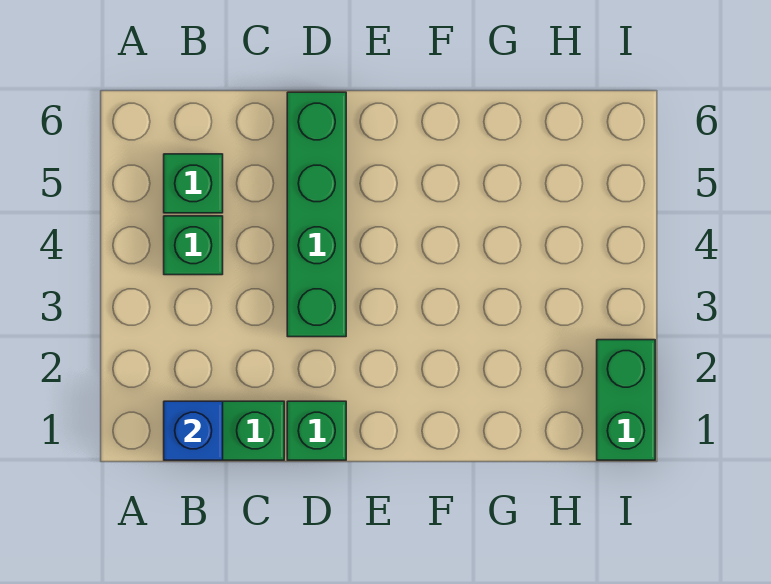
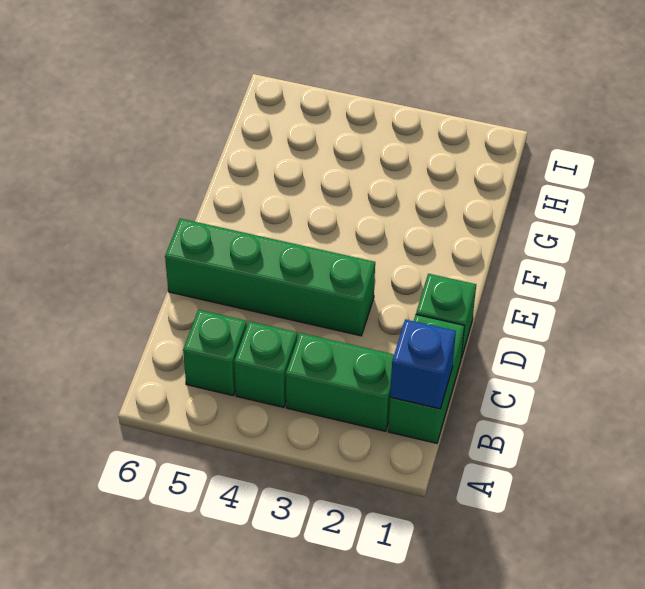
green brick I1:I2 level 1 -> green brick B2:B3 level 1

